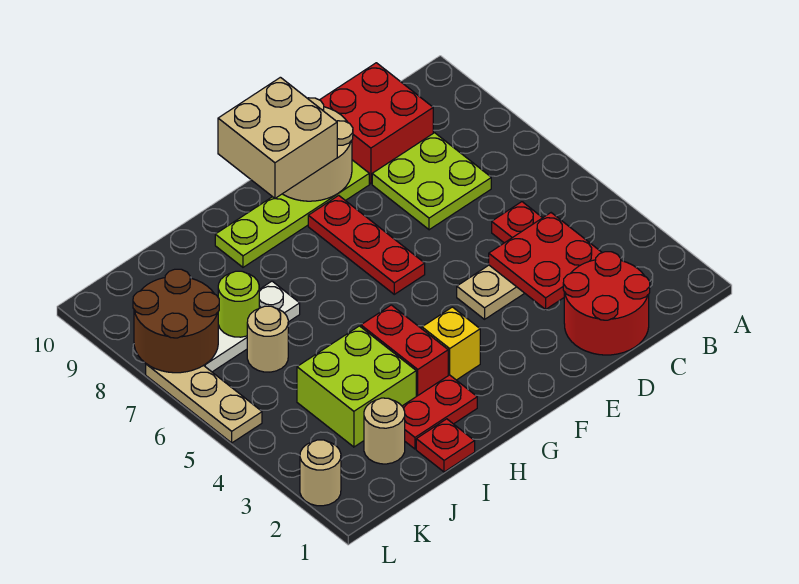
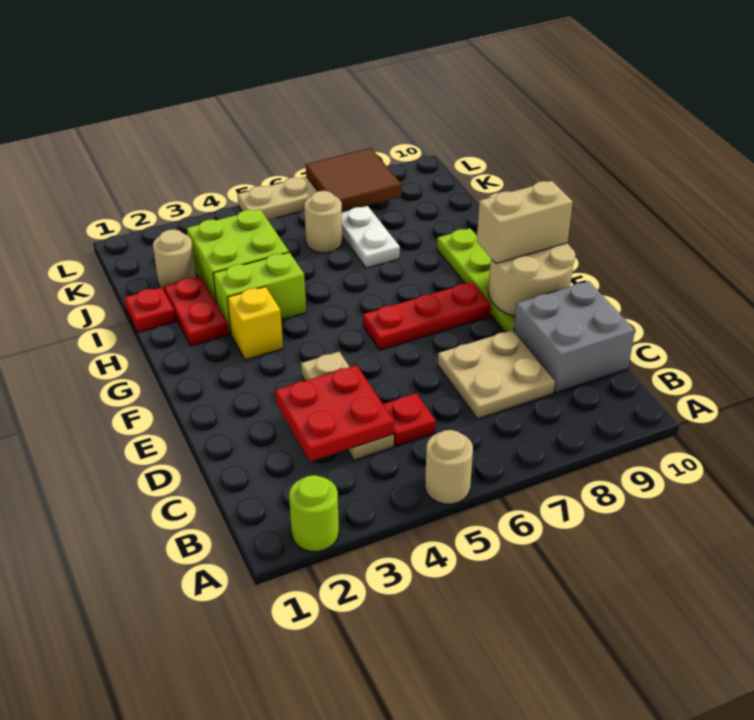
red round brick C1:D2 level 1 -> none
lime plate C7:D8 level 1 -> tan plate C7:D8 level 1
red brick C9:D10 level 1 -> grey brick C9:D10 level 1
tan brick F9:G10 level 3 -> tan brick F9:F10 level 3
red brick H3:H4 level 1 -> lime brick H3:H4 level 1
lime round brick J7 level 2 -> lime round brick A2 level 1
brown round brick K7:L8 level 2 -> brown tile K7:L8 level 2
tan round brick L2 level 1 -> tan round brick A5 level 1

